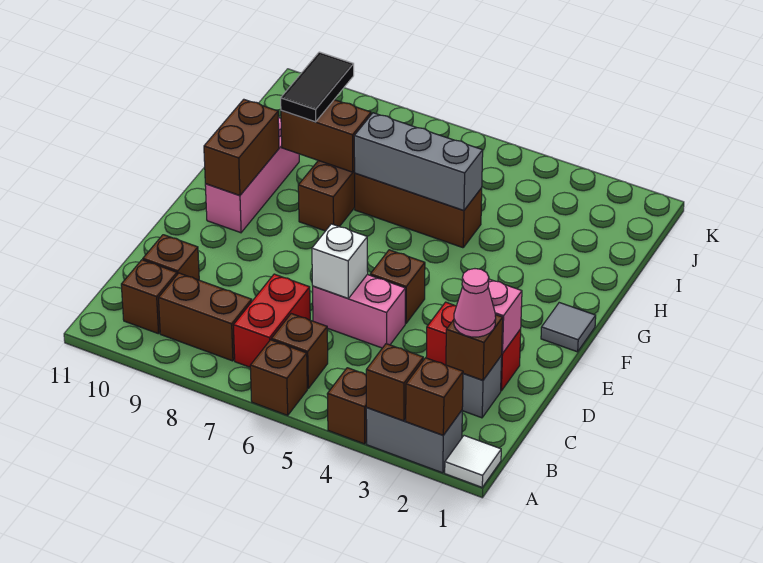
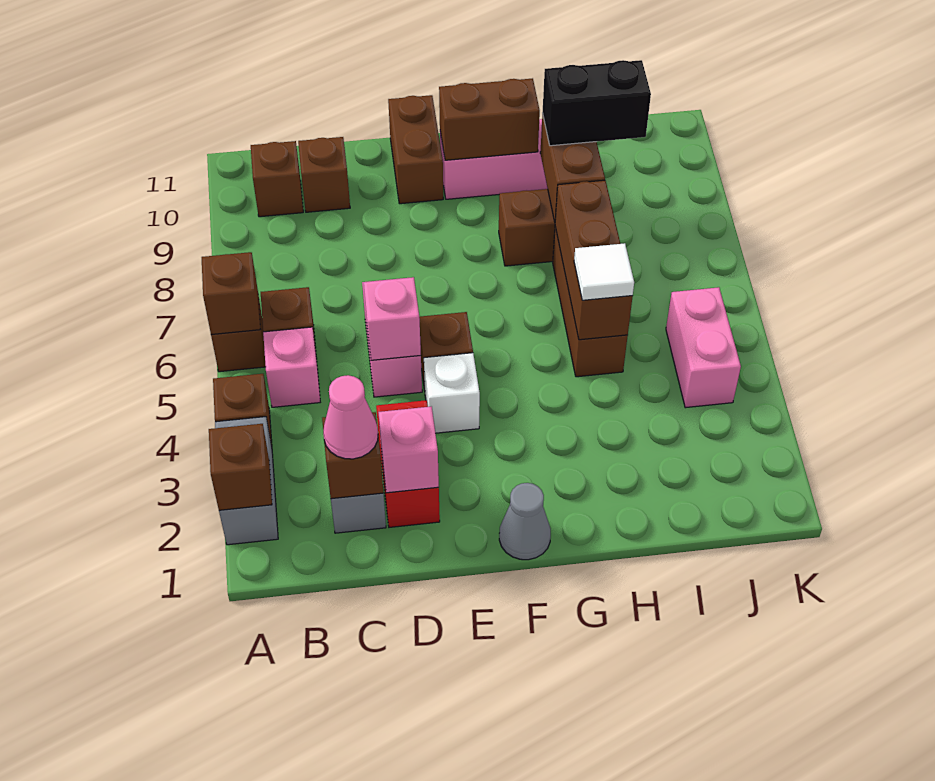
white tile A1 level 1 -> white tile H5 level 3
brown brick A3 level 2 -> brown brick A6 level 2
none -> pink brick B5 level 1
red brick B7:C7 level 1 -> none
brown brick B8:B9 level 1 -> brown brick E10:E11 level 1
none -> pink brick D5 level 2
white brick D6 level 2 -> white brick E4 level 1
grey tile F1 level 1 -> grey cone F1 level 1
grey brick H5:H7 level 2 -> brown brick H5:H7 level 2
black tile H9:I9 level 3 -> black brick H9:I9 level 3
none -> pink brick J4:J5 level 1

